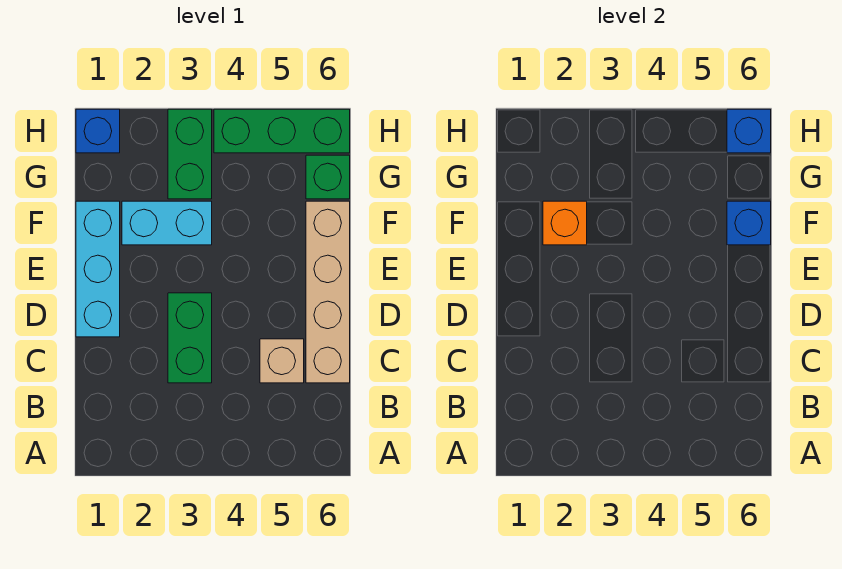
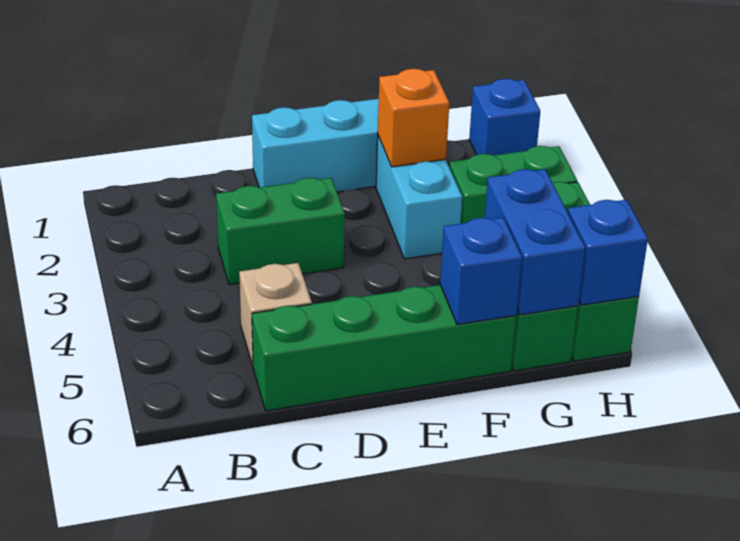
tan brick C6:F6 level 1 -> green brick C6:F6 level 1
none -> blue brick G5:G6 level 2

